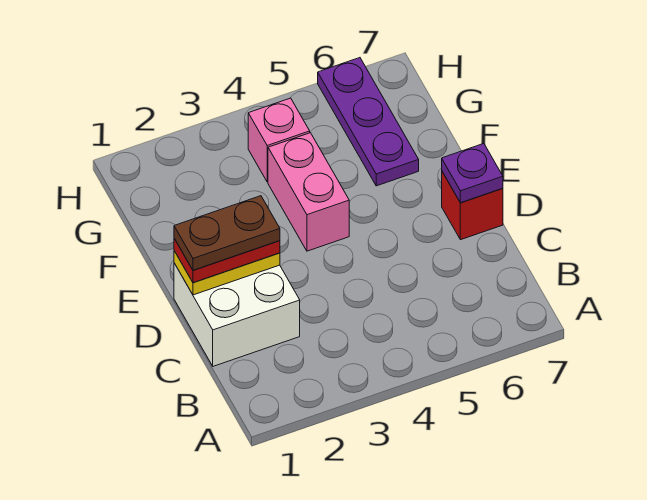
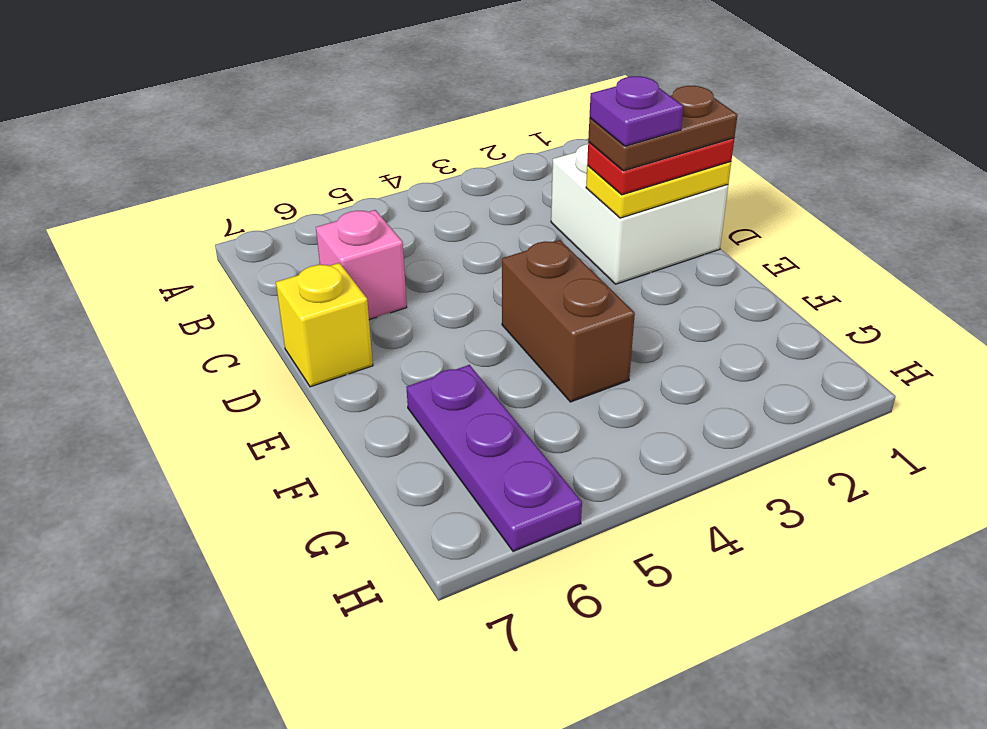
red brick D7 level 1 -> yellow brick D7 level 1
purple plate D7 level 2 -> purple plate D2 level 5
pink brick E4:F4 level 1 -> brown brick E4:F4 level 1
pink brick G4 level 1 -> pink brick C6 level 1

